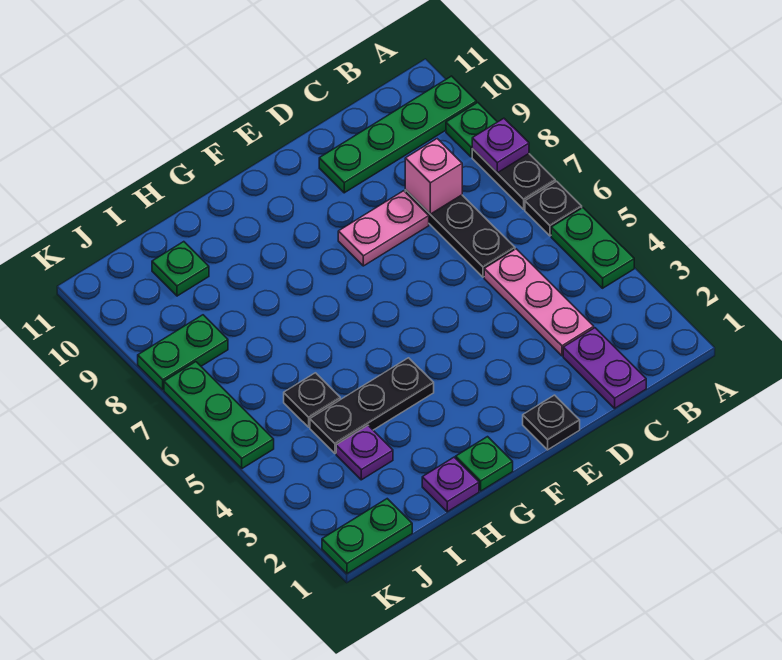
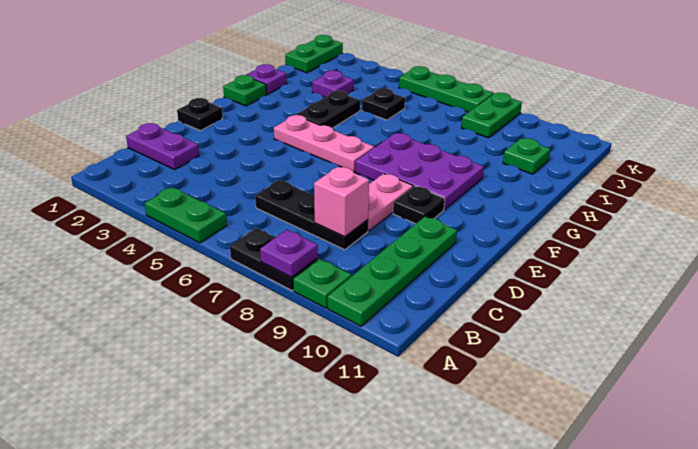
black plate A6 level 1 -> black plate E9 level 1
pink plate C3:C5 level 1 -> pink plate F4:F6 level 1
none -> purple plate F7:G9 level 1
black plate G4:I4 level 1 -> black plate G4:H4 level 1

